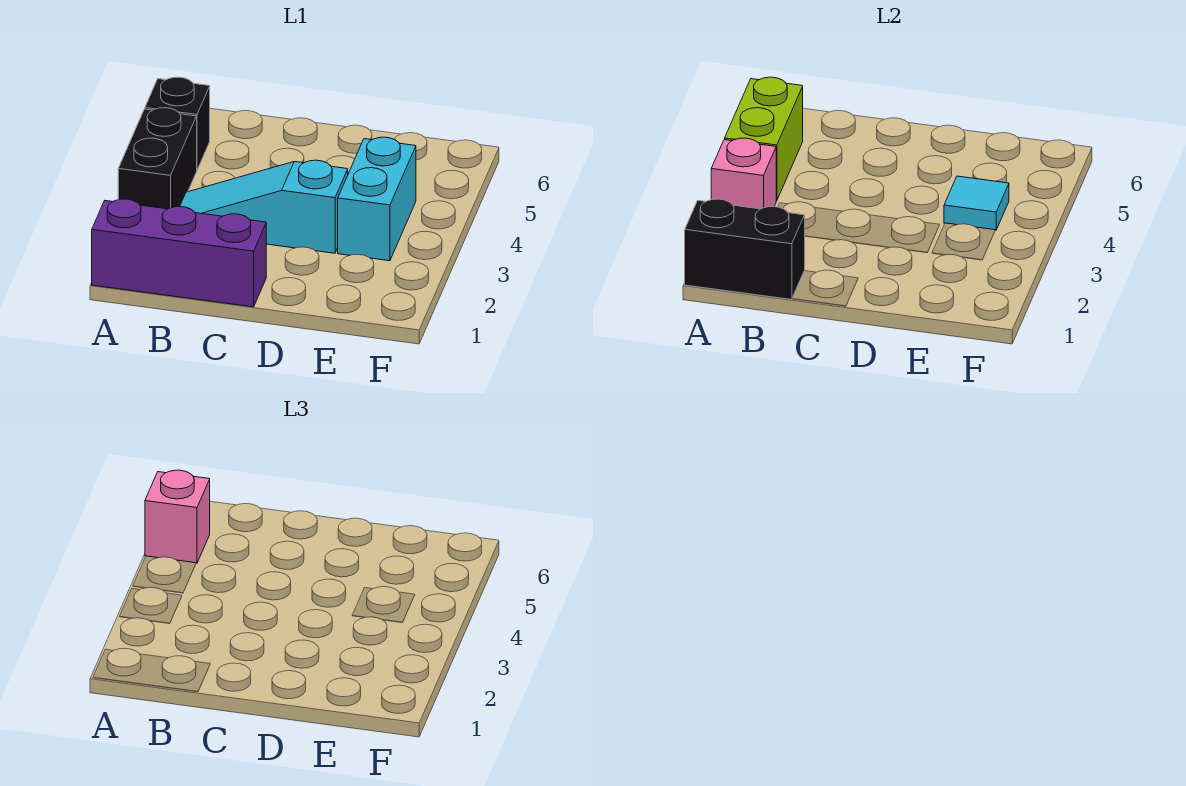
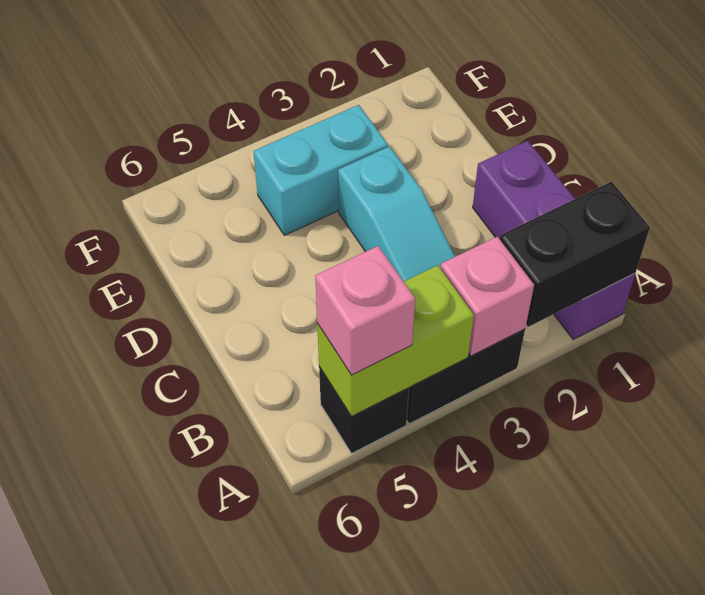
black brick A1:B1 level 2 -> black brick A1:A2 level 2
cyan tile E4 level 2 -> none

